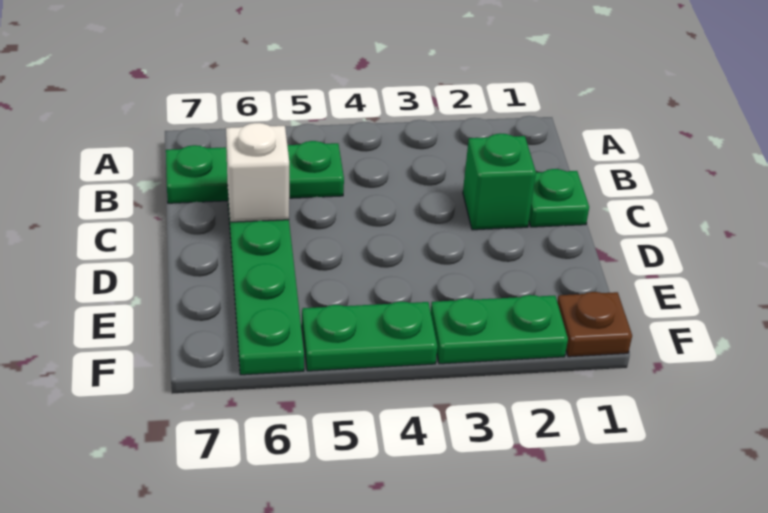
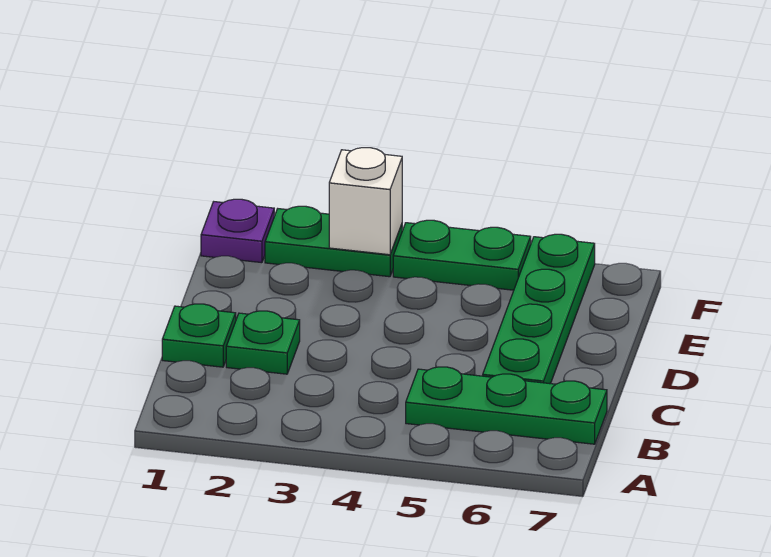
green brick C2 level 1 -> green plate C2 level 1
white brick C6 level 2 -> white brick F3 level 2
brown plate F1 level 1 -> purple plate F1 level 1

